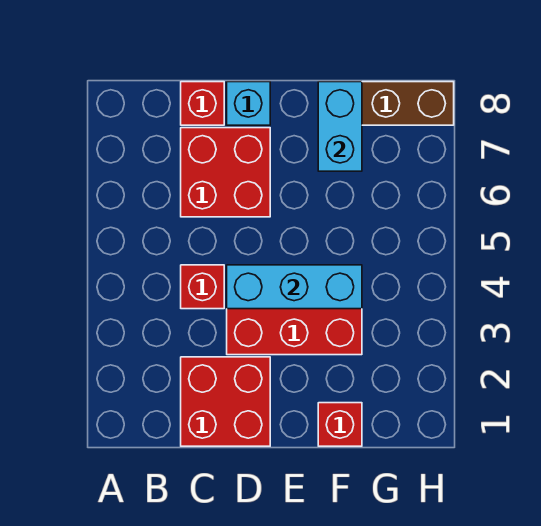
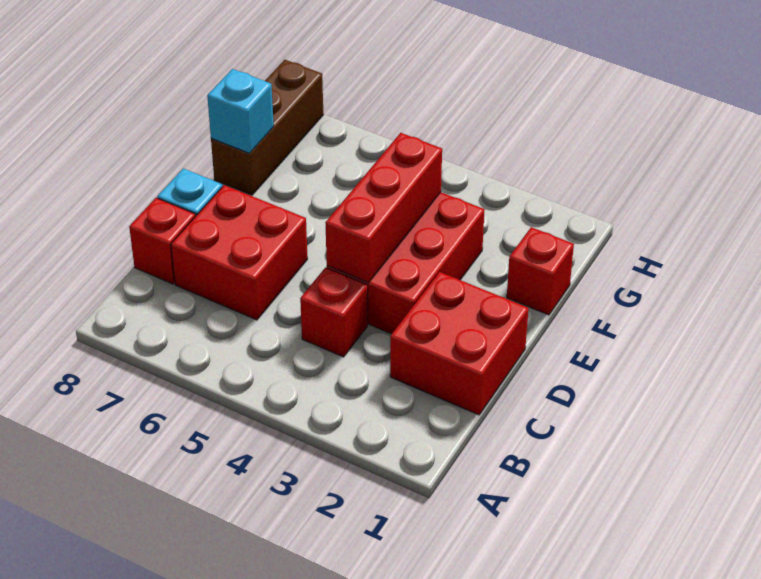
cyan brick D4:F4 level 2 -> red brick D4:F4 level 2
cyan brick F7:F8 level 2 -> cyan brick F8 level 2

